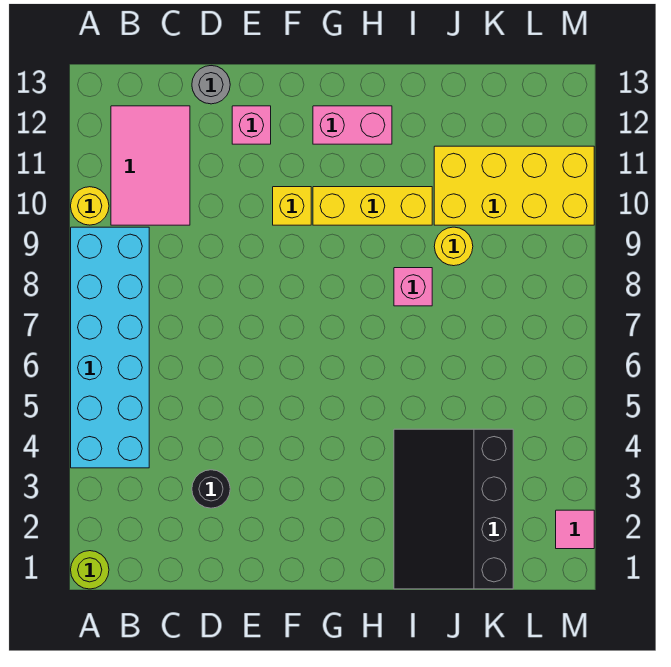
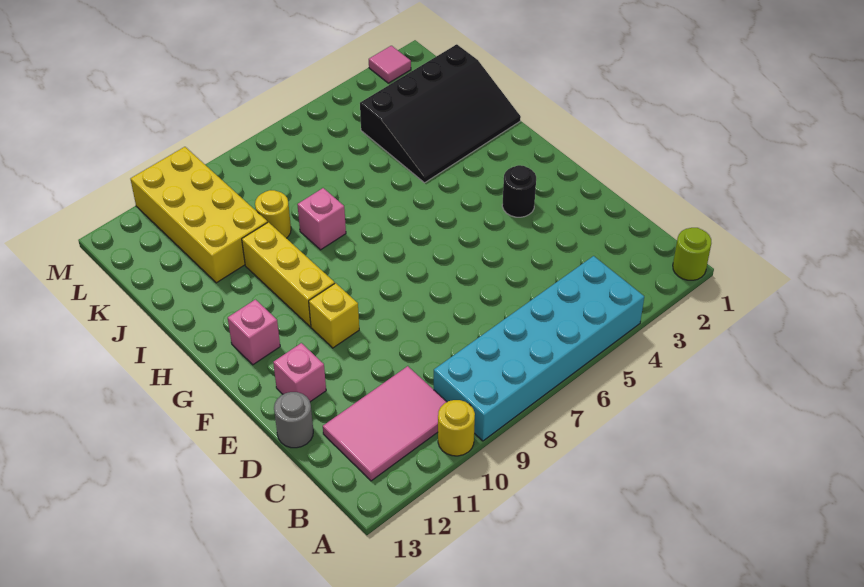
black round brick D3 level 1 -> black round brick F3 level 1
pink brick G12:H12 level 1 -> pink brick G12 level 1

